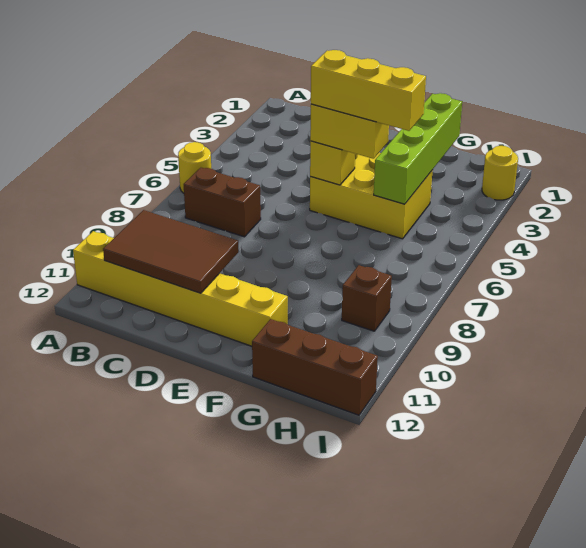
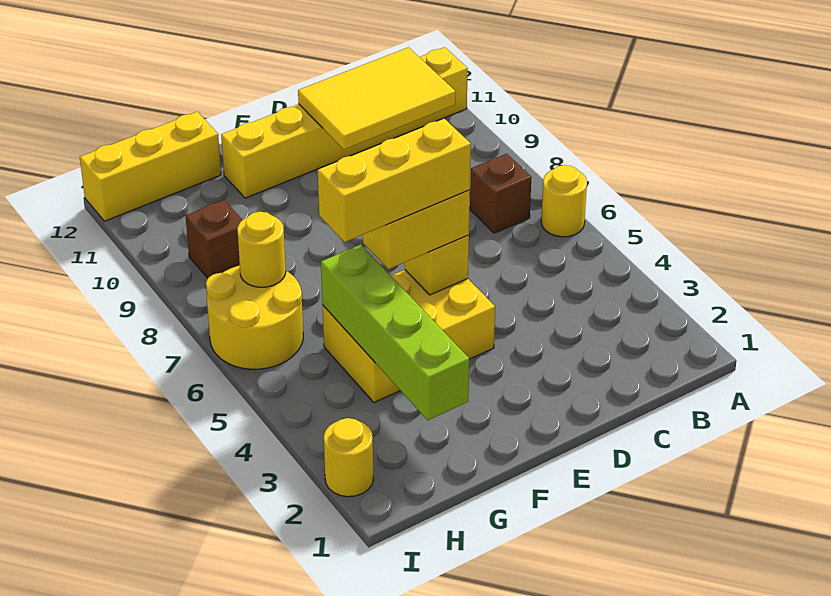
brown brick B7:C7 level 1 -> brown brick B7 level 1
brown tile B10:D11 level 2 -> yellow tile B10:D11 level 2
brown brick G12:I12 level 1 -> yellow brick G12:I12 level 1
none -> yellow round brick H6:I7 level 1
none -> yellow round brick H7 level 2

